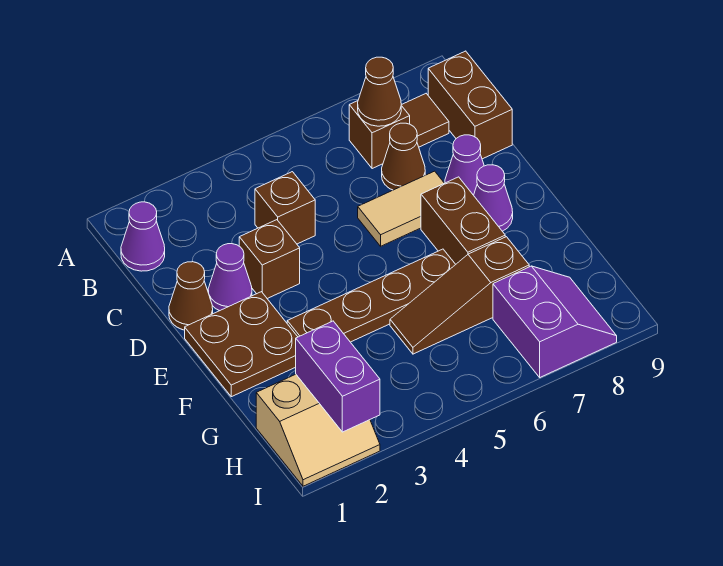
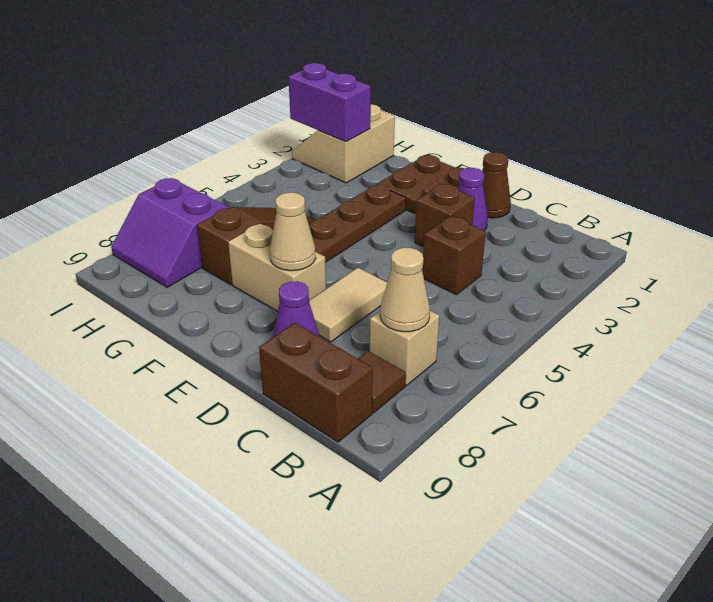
purple cone B1 level 1 -> none
brown brick B7 level 1 -> tan brick B7 level 1
brown cone B7 level 2 -> tan cone B7 level 2
brown cone C7 level 1 -> none
brown brick E7:F7 level 1 -> tan brick E7:F7 level 1
none -> tan cone E7 level 2
purple cone E8 level 1 -> none

